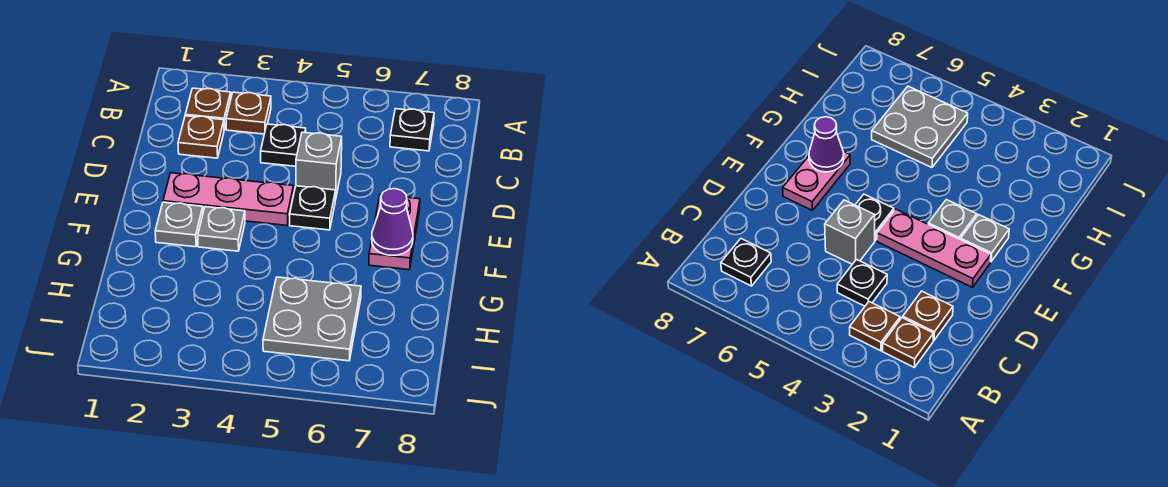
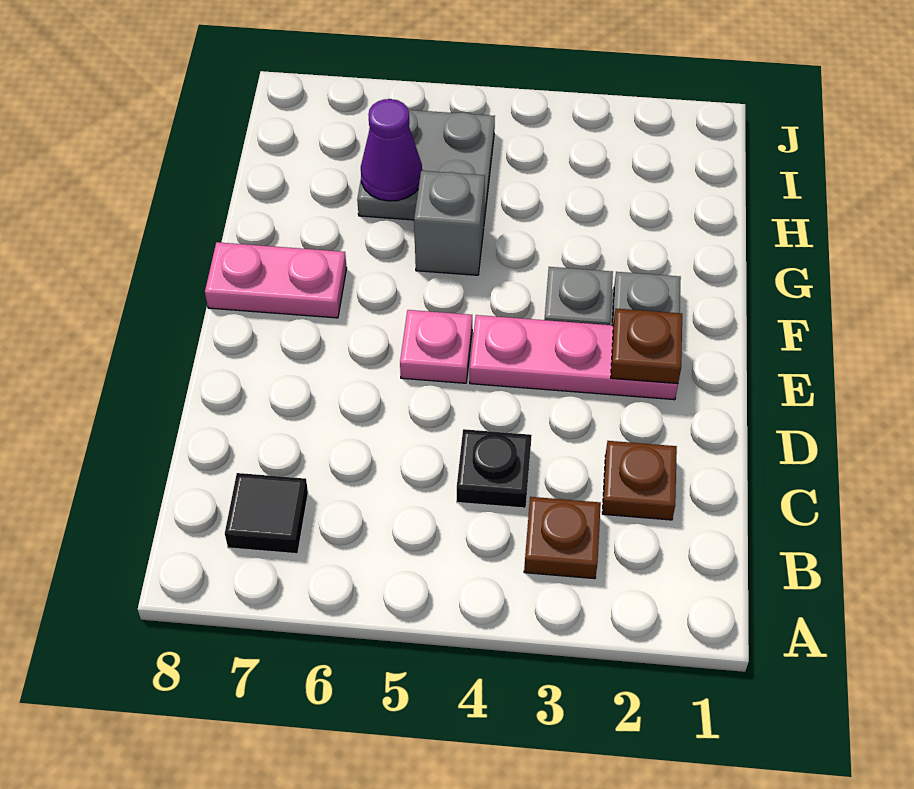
brown plate B2 level 1 -> brown plate E2 level 2
black plate B7 level 1 -> black tile B7 level 1
grey brick D5 level 1 -> grey brick G5 level 1
black plate E5 level 1 -> pink plate E5 level 1
pink plate E7:F7 level 1 -> pink plate F7:F8 level 1
purple cone F7 level 2 -> purple cone H6 level 2

